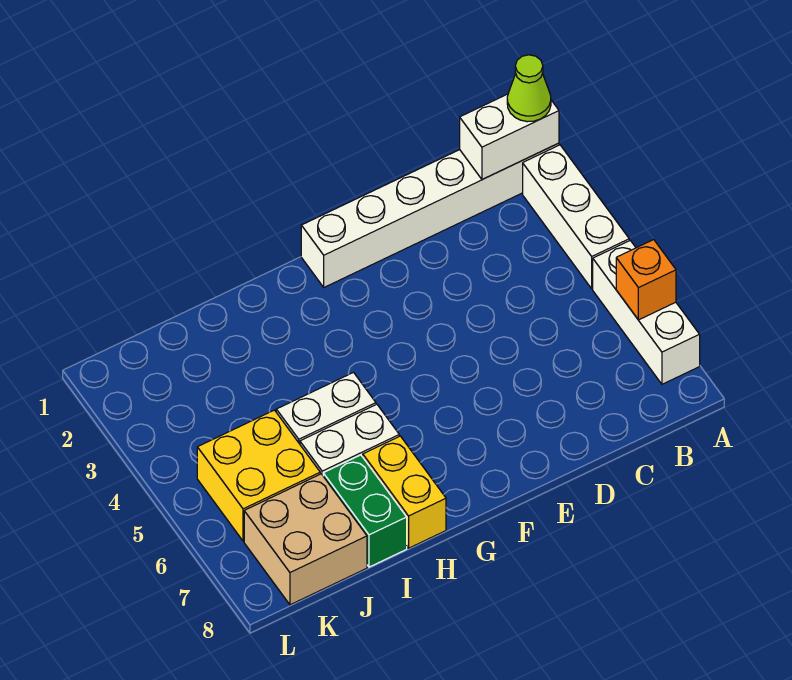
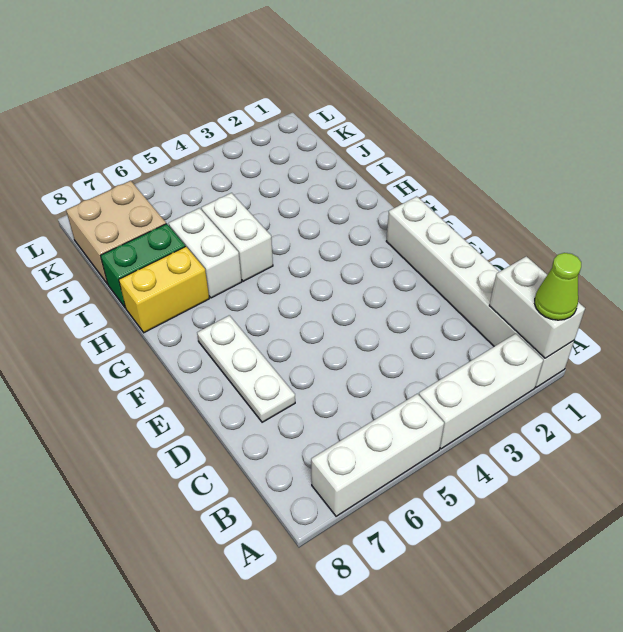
orange brick A6 level 2 -> none
none -> white plate D7:F7 level 1
yellow brick J5:K6 level 1 -> none

